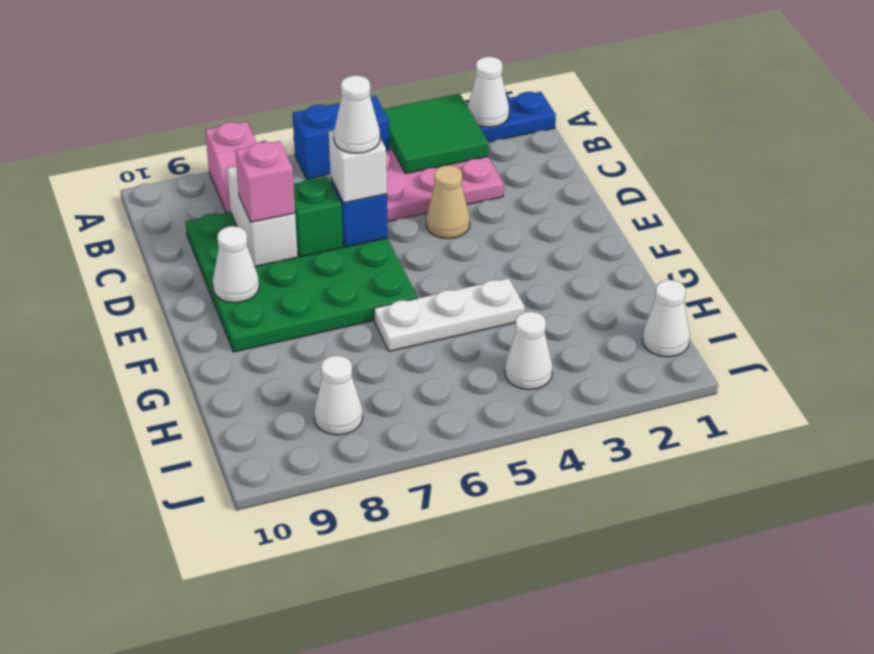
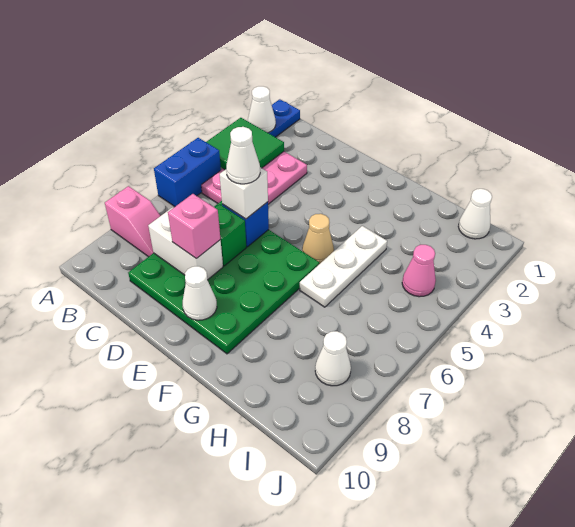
tan cone D4 level 1 -> tan cone F5 level 1
white cone I4 level 1 -> pink cone I4 level 1

